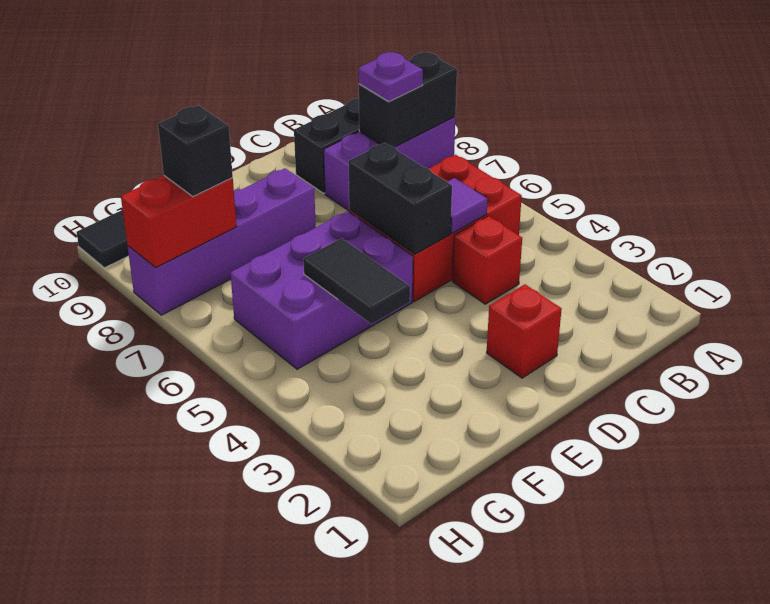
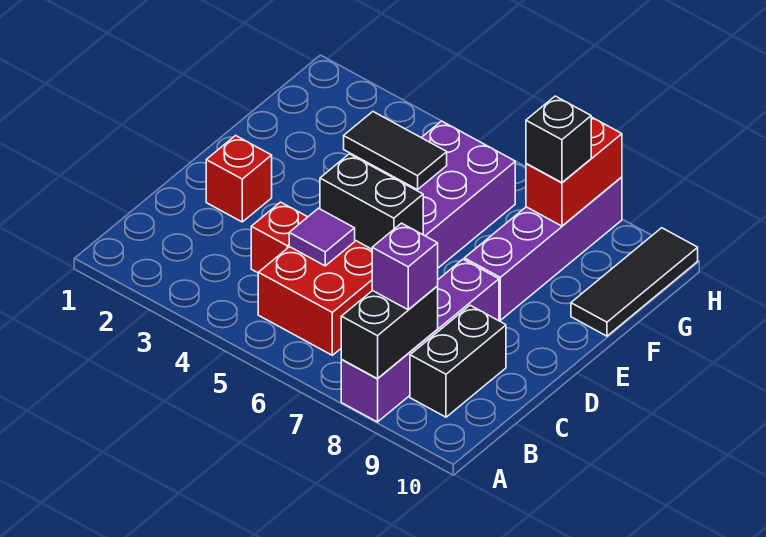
purple brick A8:C8 level 1 -> purple brick A8:D8 level 1
purple plate B8 level 3 -> purple brick B8 level 3

